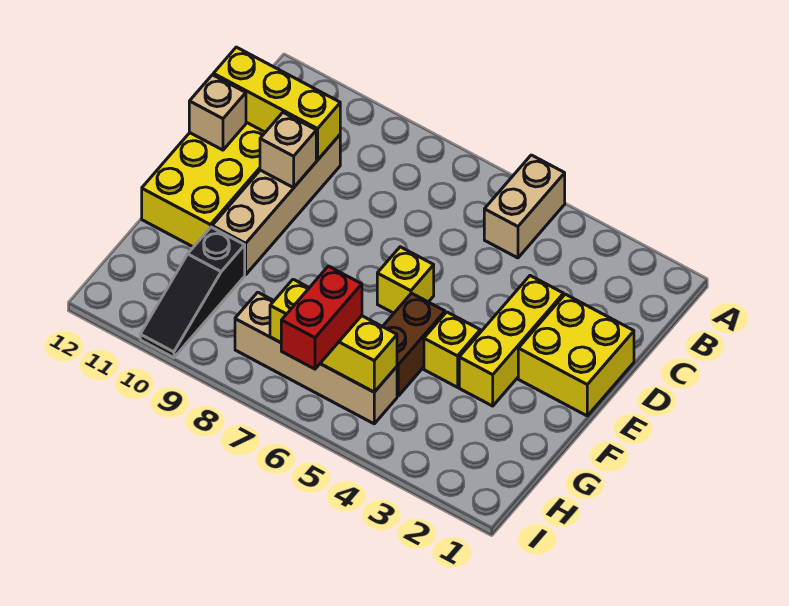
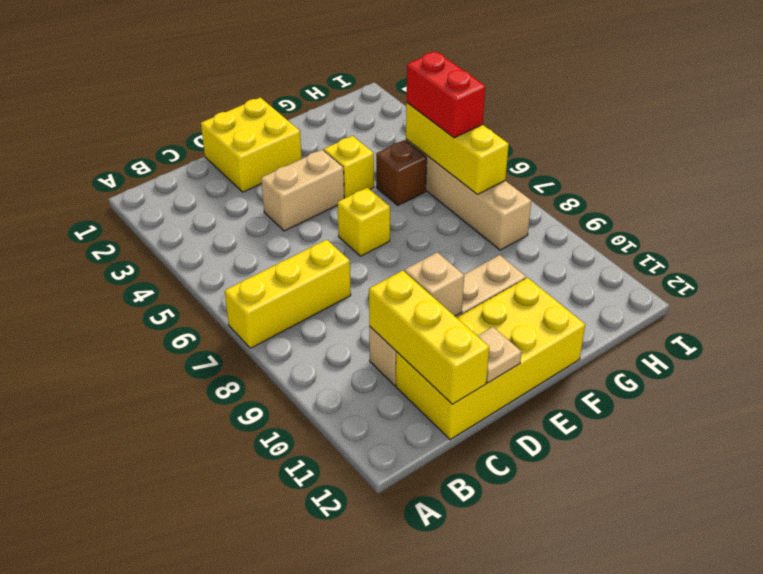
tan brick A5:B5 level 1 -> tan brick D4:E4 level 1
yellow brick D3:F3 level 1 -> yellow brick A7:C7 level 1
tan brick D12 level 2 -> tan plate D12 level 2
brown brick F5:G5 level 1 -> brown brick G5 level 1
black slope G10:I10 level 1 top G -> none
red brick H6:I6 level 3 -> red brick H5:H6 level 3

